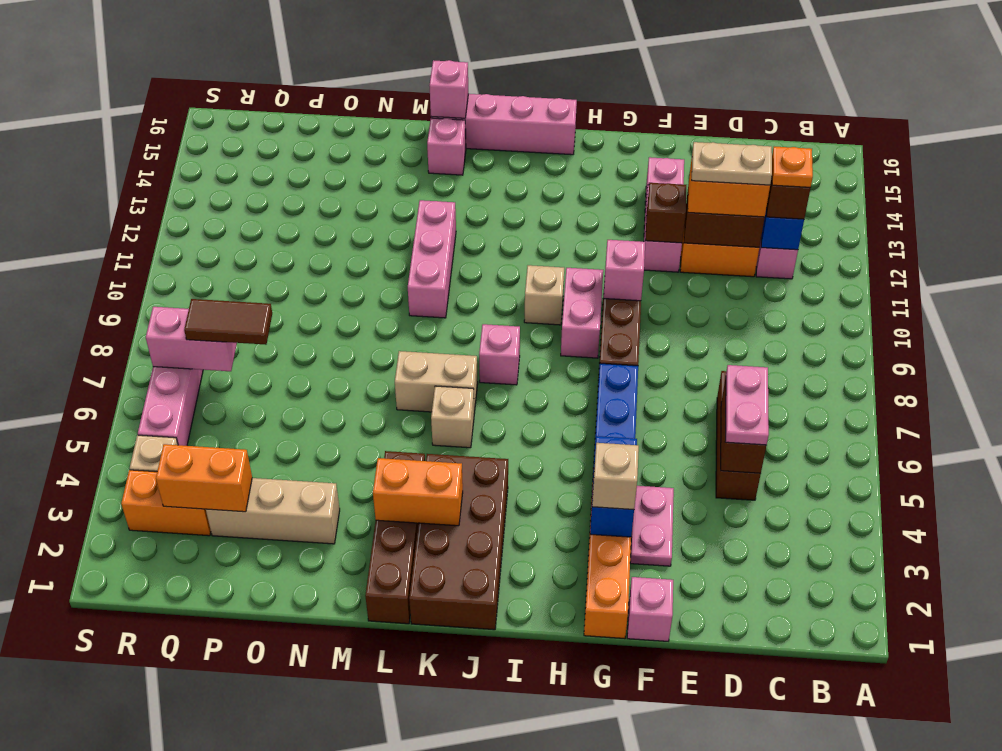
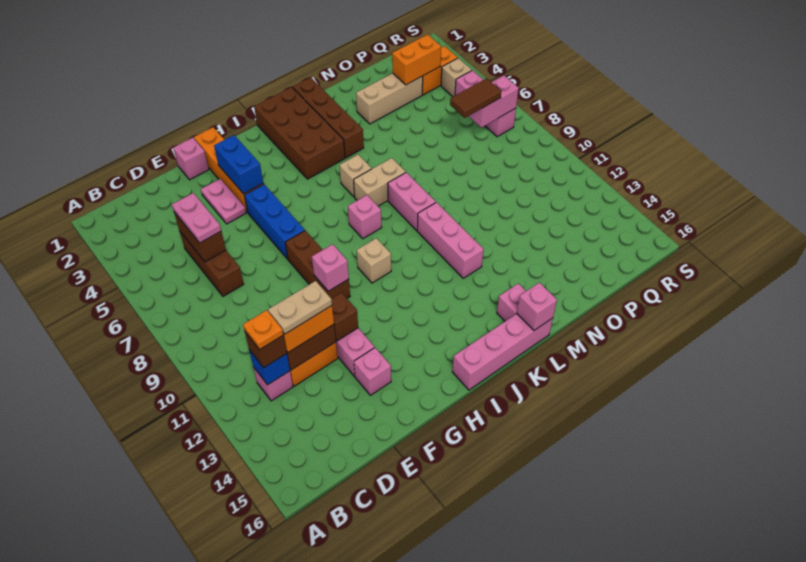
tan brick G3 level 3 -> none
pink brick H9:H10 level 1 -> pink brick L8:L9 level 1
orange brick K3:L3 level 2 -> none

